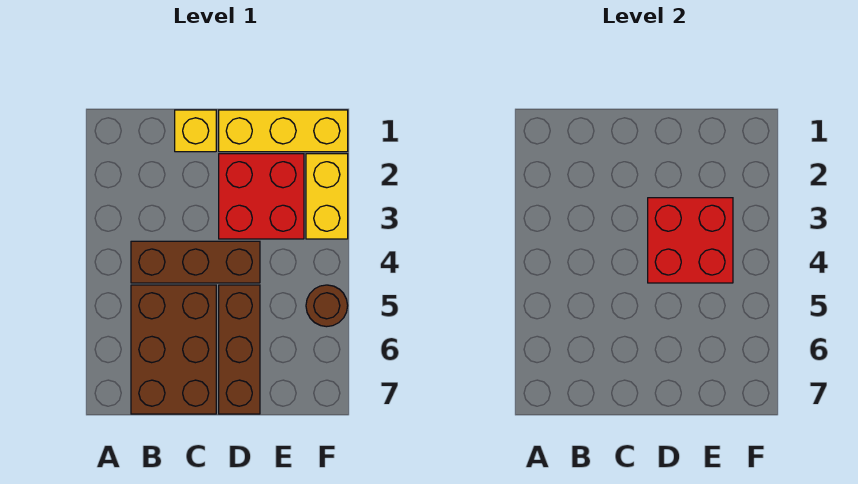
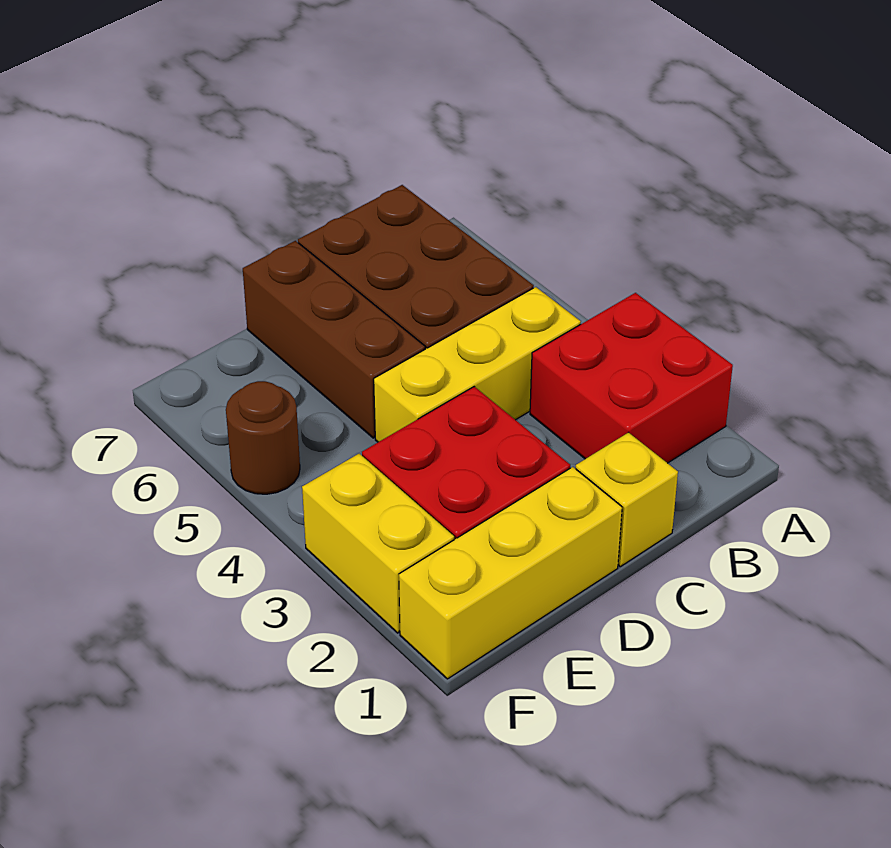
brown brick B4:D4 level 1 -> yellow brick B4:D4 level 1
red brick D3:E4 level 2 -> red brick A2:B3 level 1

